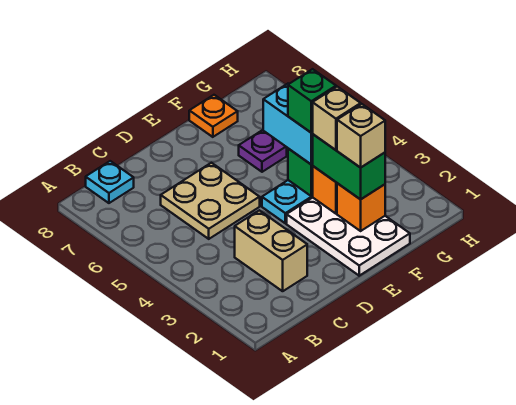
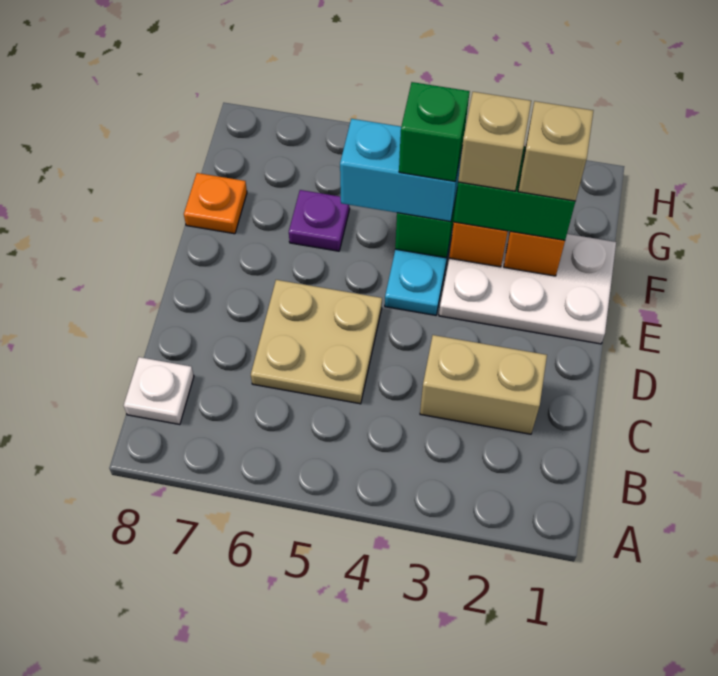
cyan plate B8 level 1 -> white plate B8 level 1

